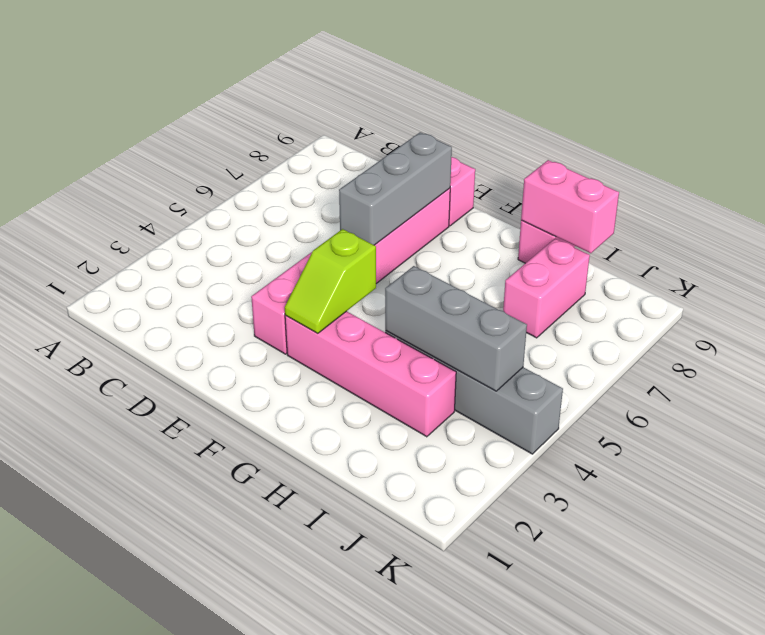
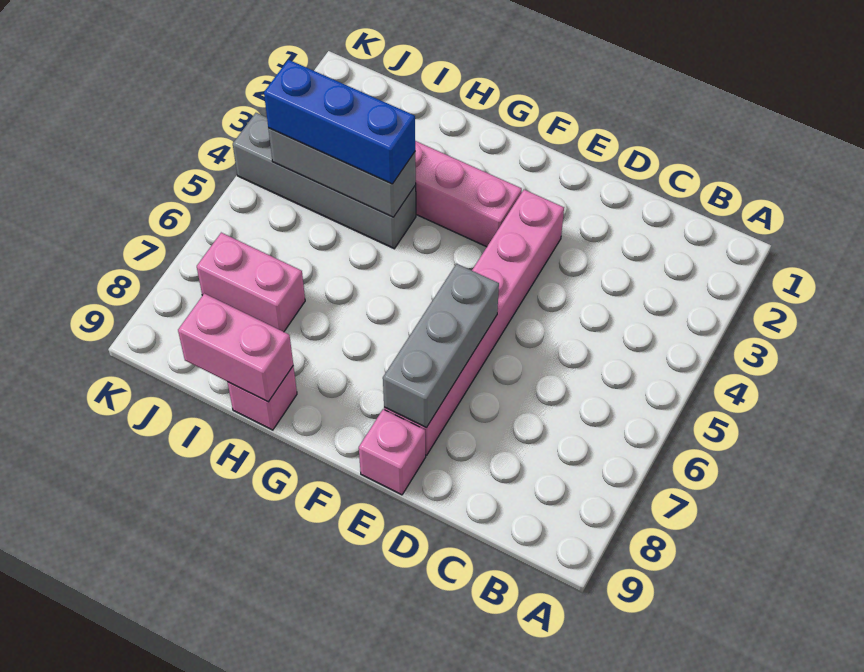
lime slope F3:F4 level 2 top 4 -> none
none -> blue brick H4:J4 level 3
pink brick I7:I8 level 1 -> pink brick I7:J7 level 1

